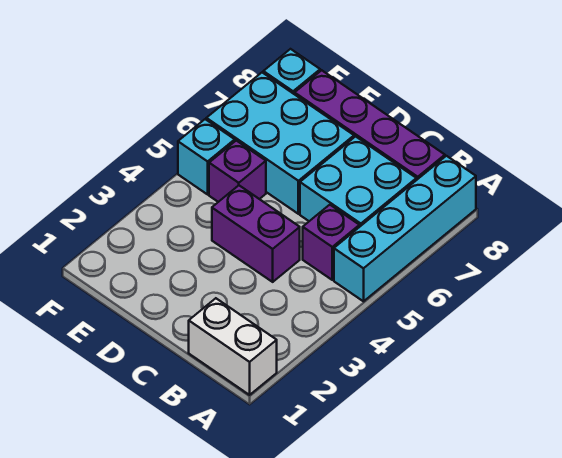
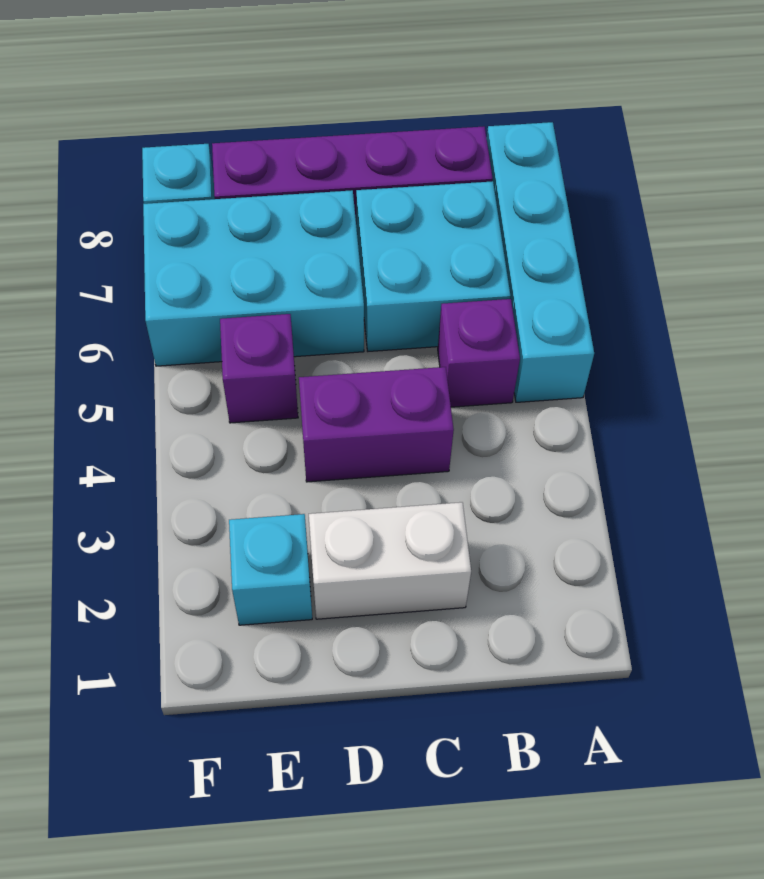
white brick A1:B1 level 1 -> white brick C2:D2 level 1
cyan brick F5 level 1 -> cyan brick E2 level 1

